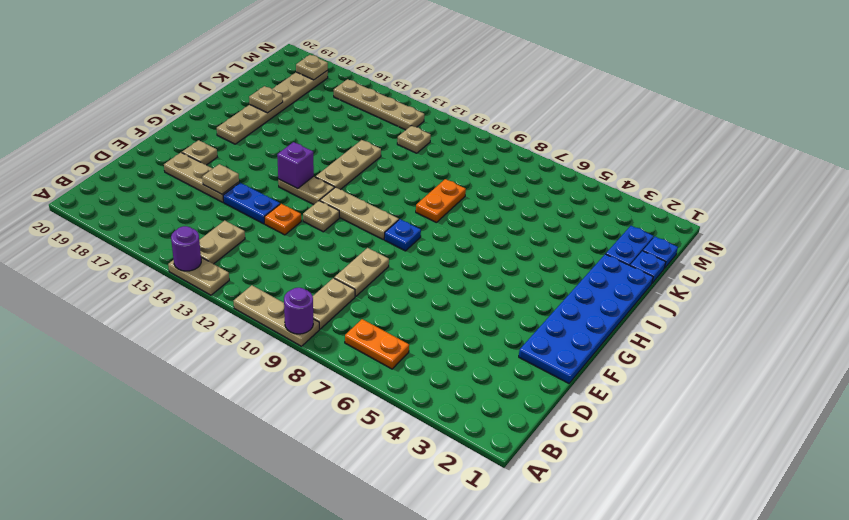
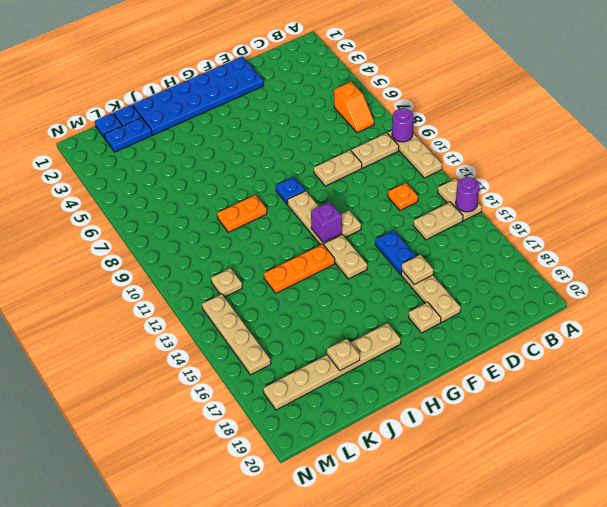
orange plate B6:B7 level 1 -> orange slope B6:B7 level 1 top 6
orange plate E13 level 1 -> orange plate C12 level 1
purple brick G14 level 2 -> purple brick G12 level 2
tan plate H13:J13 level 1 -> orange plate H13:J13 level 1
tan plate M18 level 2 -> none

